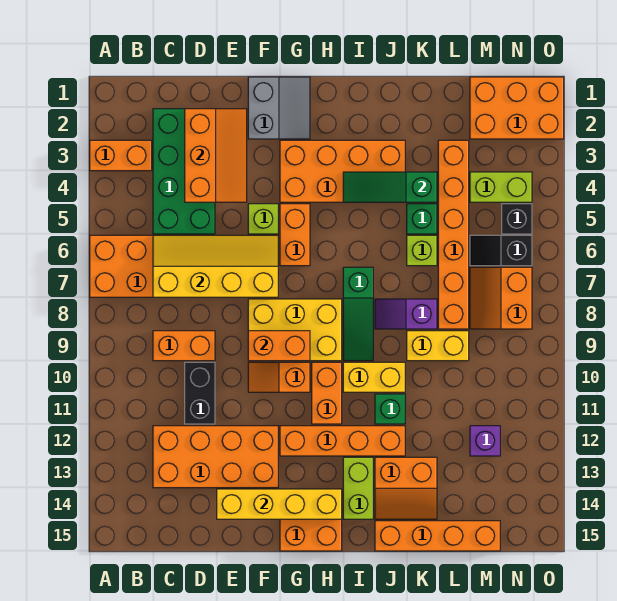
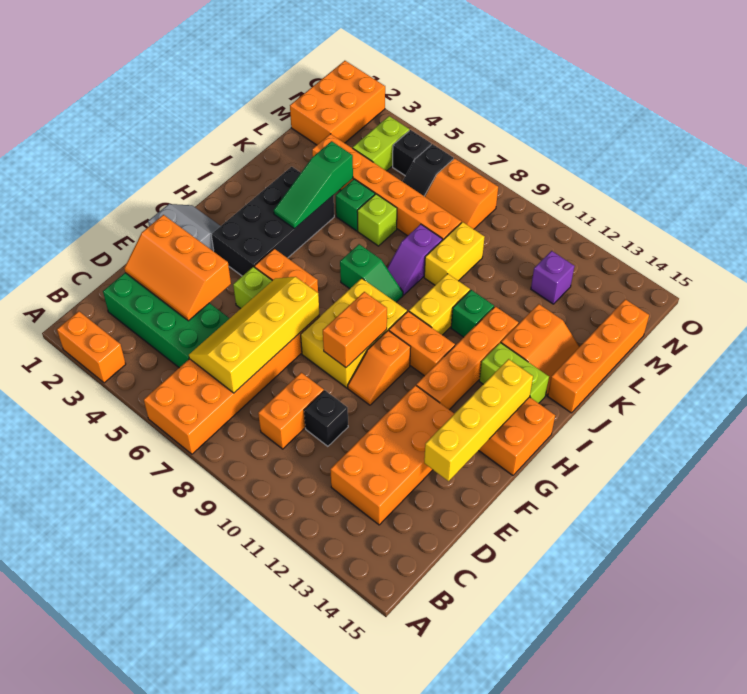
orange brick A3:B3 level 1 -> orange brick A2:A3 level 1
orange slope D2:E4 level 2 top D -> orange slope D2:E4 level 2 top E
black brick D10:D11 level 1 -> black brick D10 level 1
orange brick G3:J4 level 1 -> black brick G3:J4 level 1
green slope I7:I9 level 1 top 7 -> green slope I7:I8 level 1 top 7

